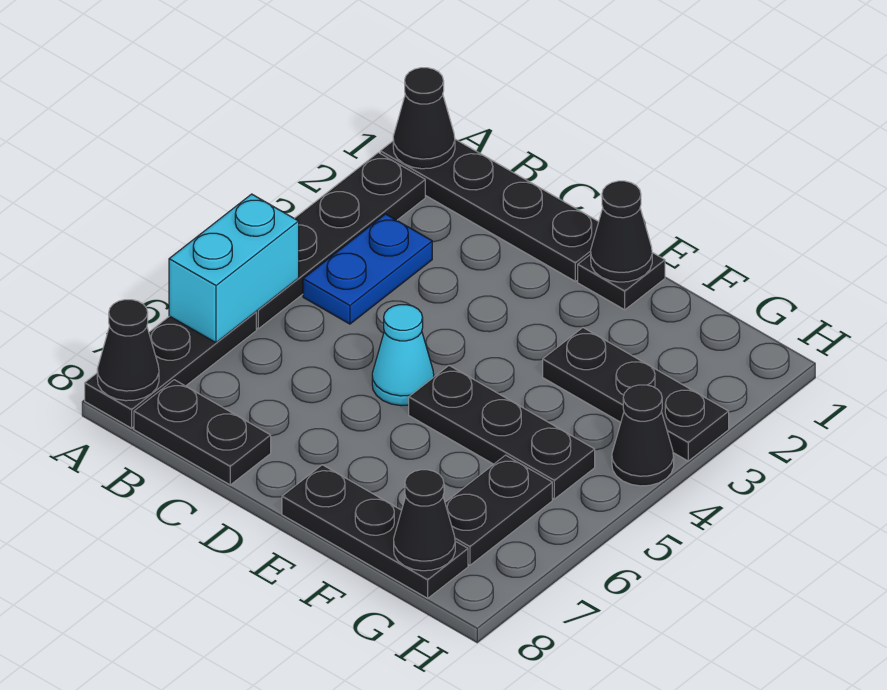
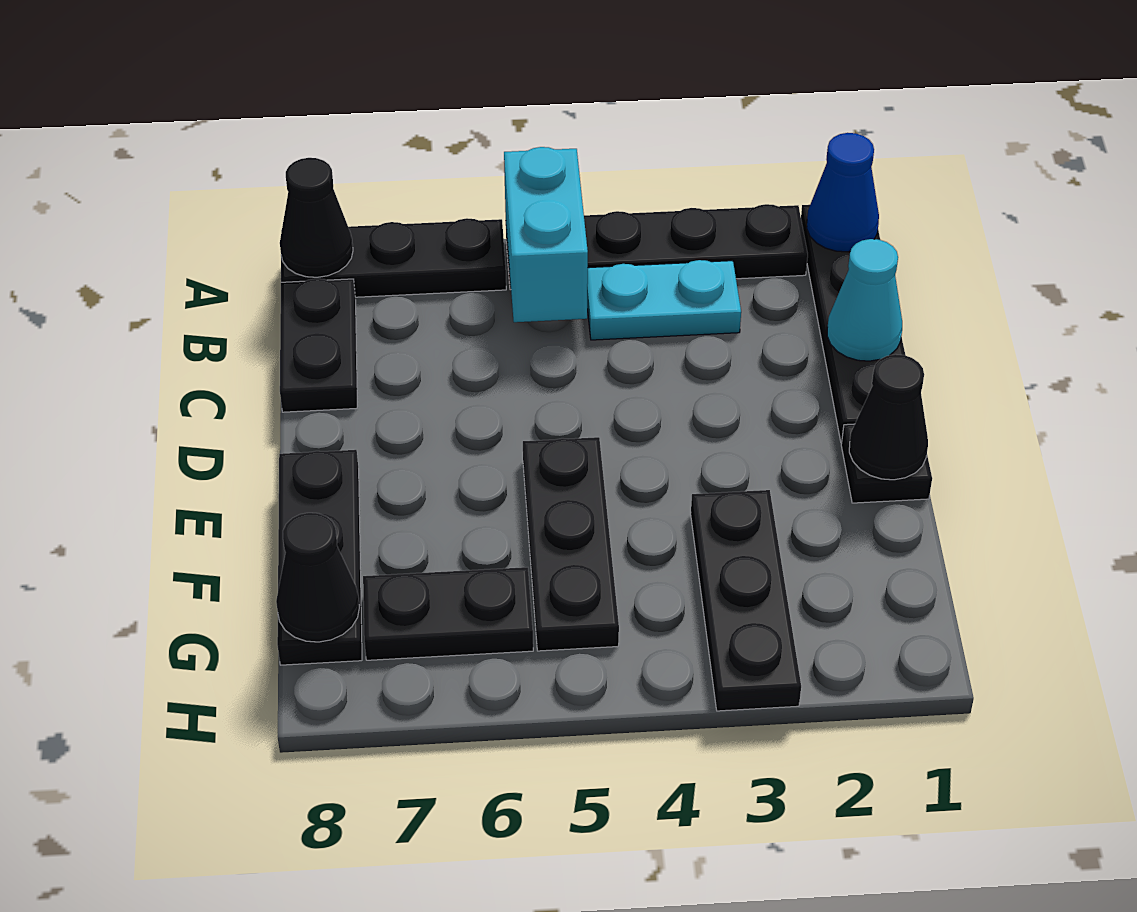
black cone A1 level 2 -> blue cone A1 level 2
cyan brick A5:A6 level 2 -> cyan brick A5:B5 level 2
blue plate B3:B4 level 1 -> cyan plate B3:B4 level 1
cyan cone D5 level 1 -> cyan cone C1 level 2
black cone H4 level 1 -> none

